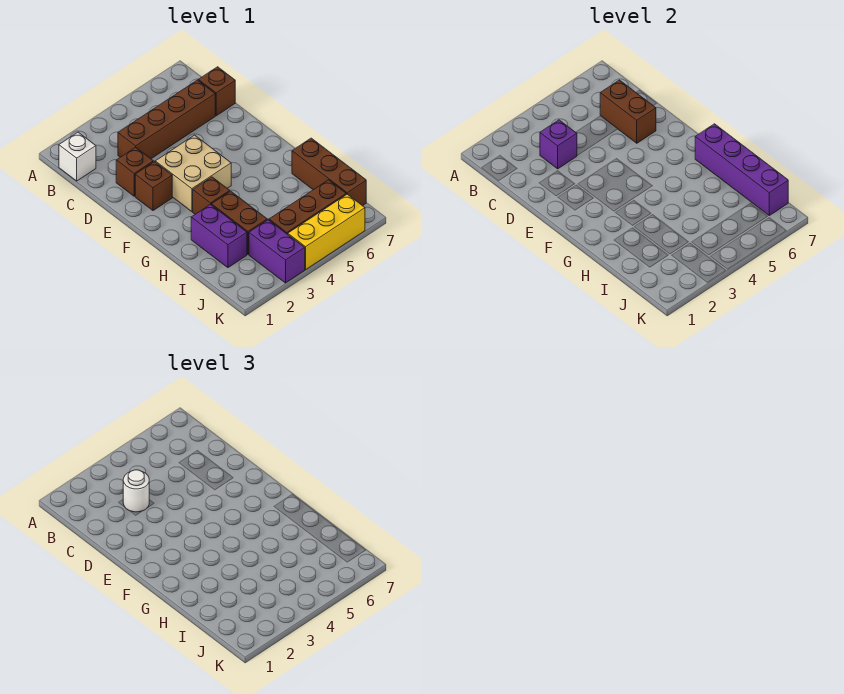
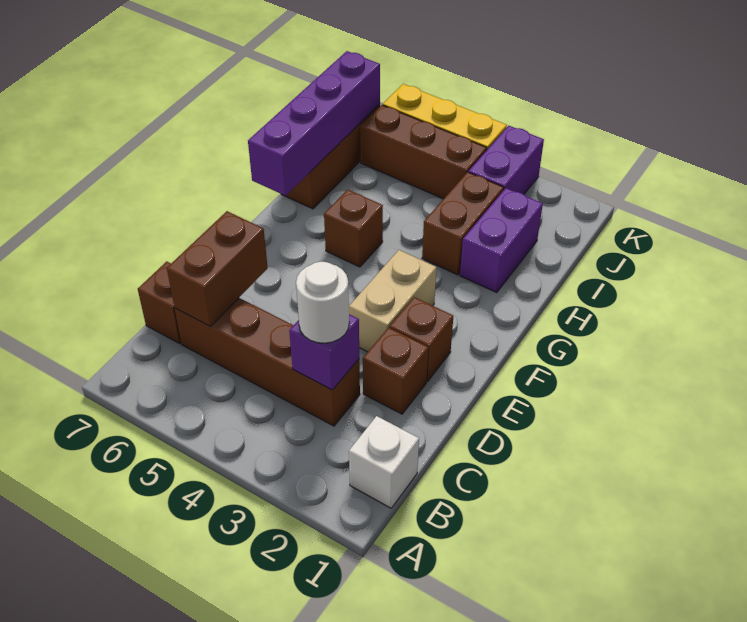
tan brick E3:F4 level 1 -> tan brick E3:F3 level 1
brown brick G3 level 1 -> brown brick G5 level 1

